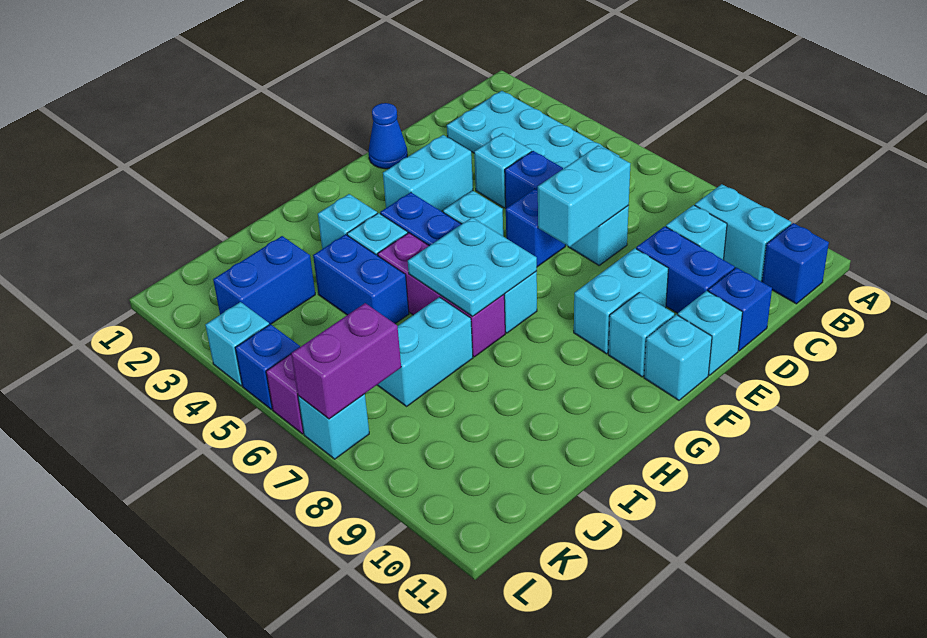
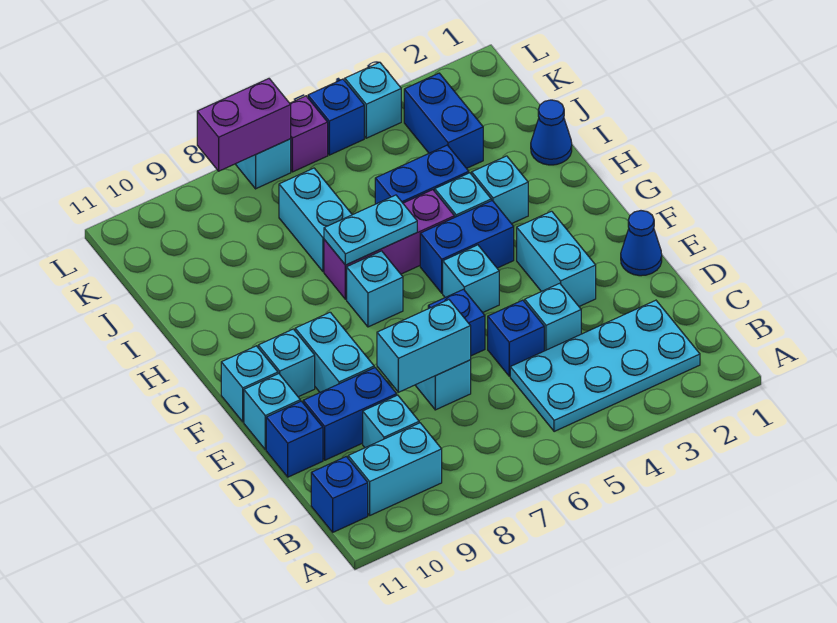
cyan brick D7:E7 level 2 -> cyan brick D7:D8 level 2
cyan plate G6:H7 level 2 -> cyan plate H6:H7 level 2
none -> blue cone I1 level 1
purple brick K7:L7 level 2 -> purple brick L7:L8 level 2

